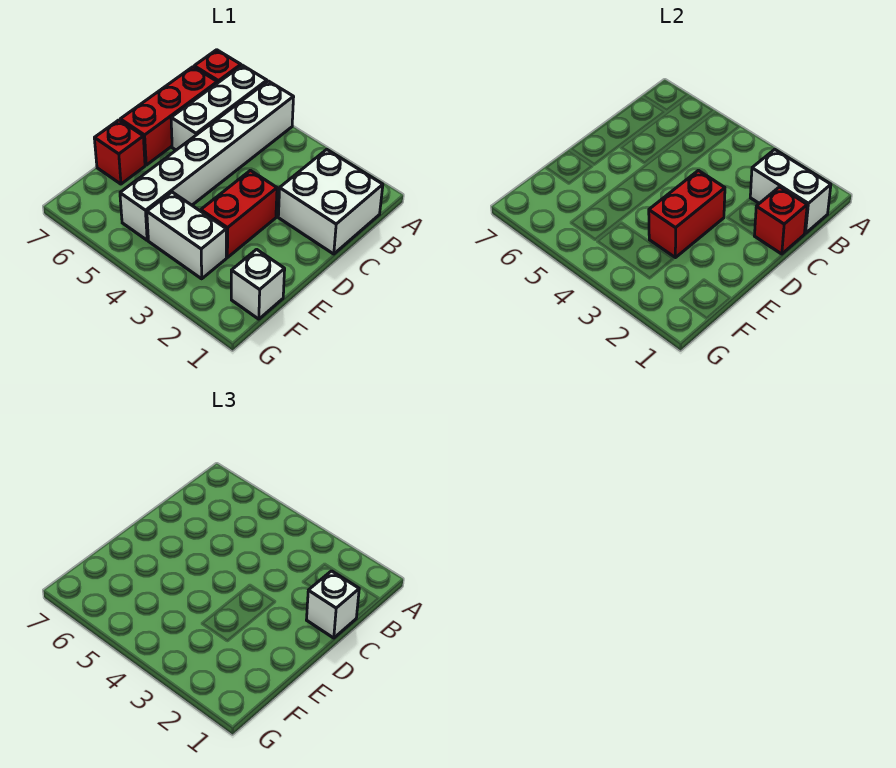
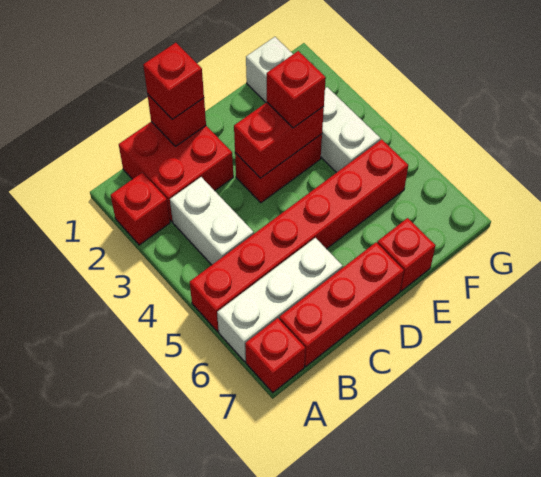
none -> red brick A2 level 1
white brick A5:F5 level 1 -> red brick A5:F5 level 1
white brick B1:C2 level 1 -> red brick B1:C2 level 1
white brick B1:B2 level 2 -> white brick B3:B4 level 1
white brick C1 level 3 -> red brick C1 level 3
none -> red brick E3 level 3

